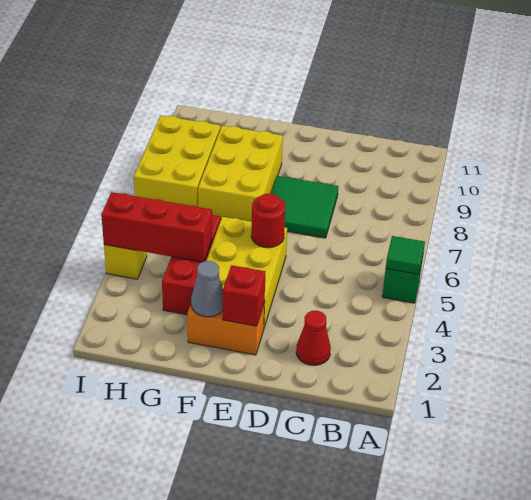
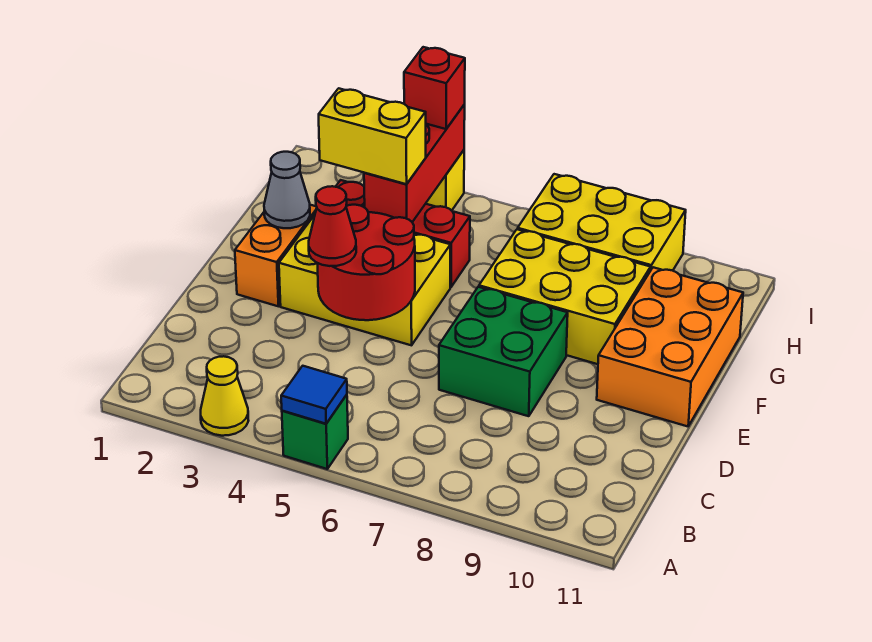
none -> yellow cone A3 level 1
green tile A5 level 2 -> blue tile A5 level 2
red cone C2 level 1 -> red cone D4 level 3
green tile D7:E8 level 1 -> green brick D7:E8 level 1
red brick E2 level 2 -> red brick I4 level 3
red round brick E5 level 2 -> red round brick D4:E5 level 2
none -> orange brick E10:G11 level 1
none -> yellow brick G3:G4 level 3

